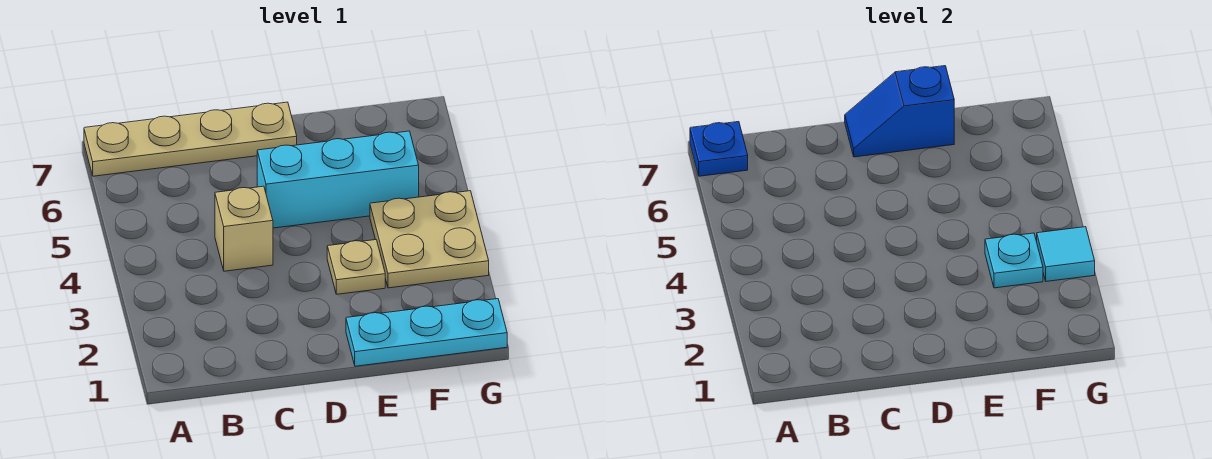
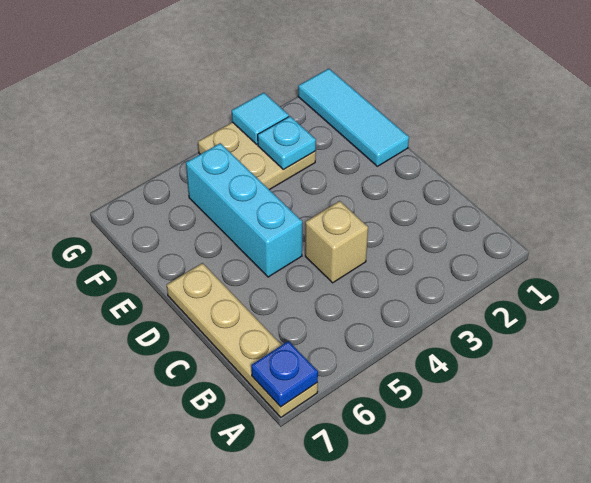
blue slope D7:E7 level 2 top E -> none
cyan plate E1:G1 level 1 -> cyan tile E1:G1 level 1
tan plate E3 level 1 -> none

